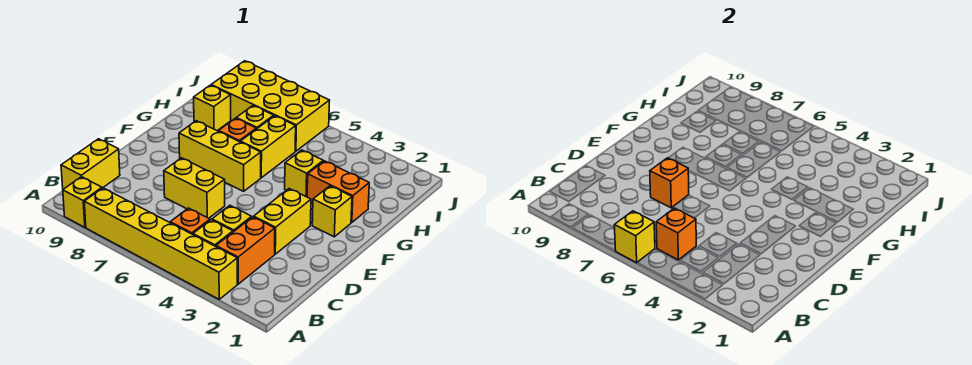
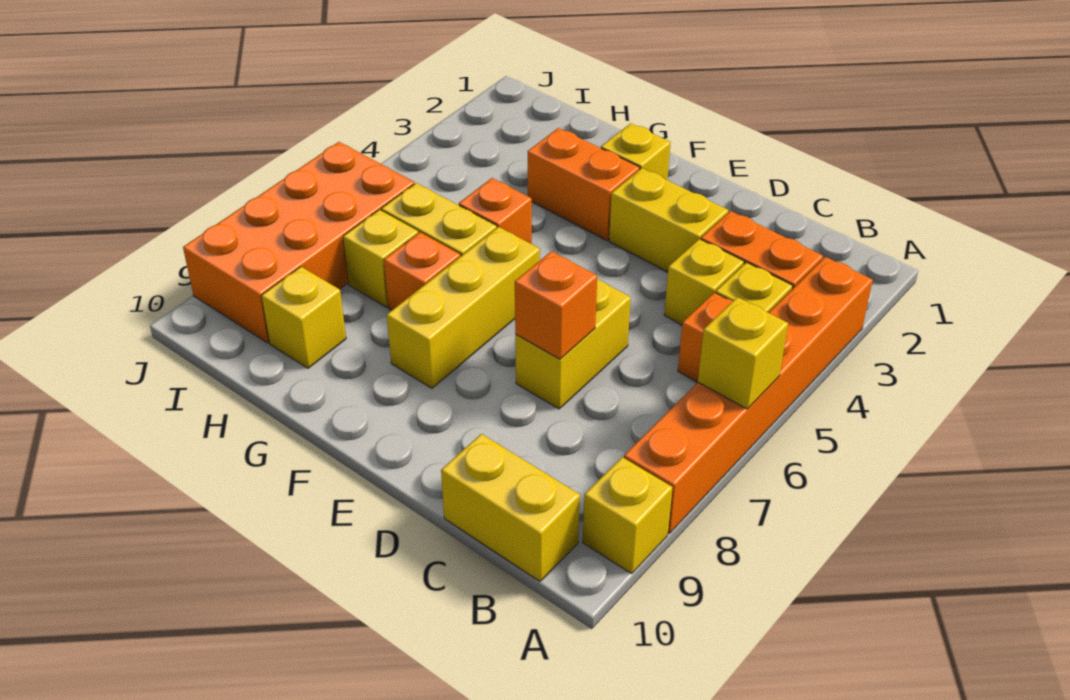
yellow brick A3:A8 level 1 -> orange brick A3:A8 level 1
orange brick B5 level 2 -> orange brick G5 level 1
orange brick G2:G3 level 1 -> orange brick F3:G3 level 1
yellow brick G4 level 1 -> none
yellow brick I6:J9 level 1 -> orange brick I6:J9 level 1

